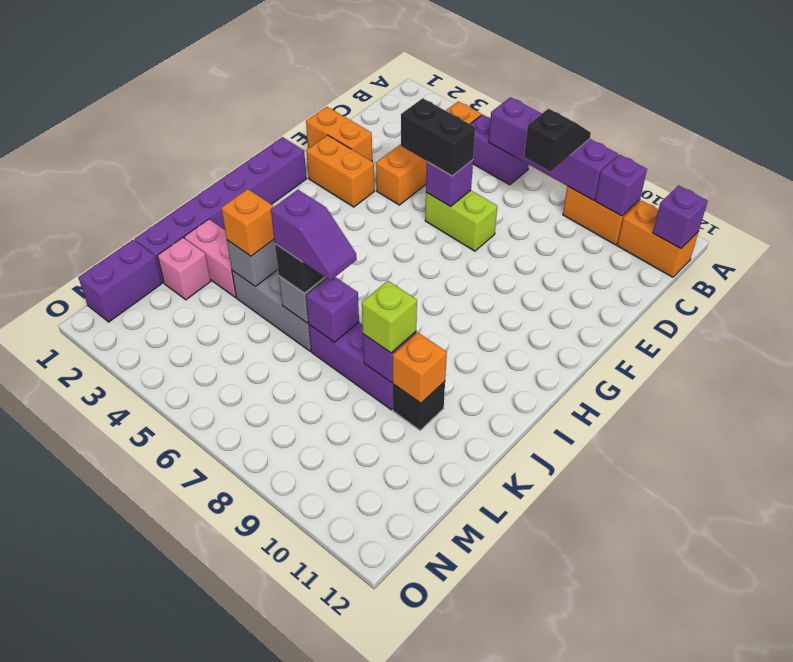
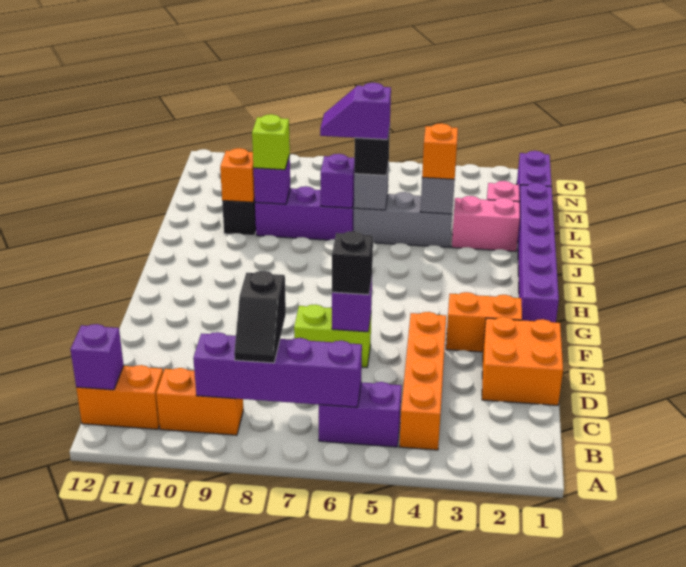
purple brick B10 level 2 -> none
orange brick E1:E2 level 1 -> orange brick D1:E2 level 1
black brick E5:E6 level 3 -> black brick E6 level 3

